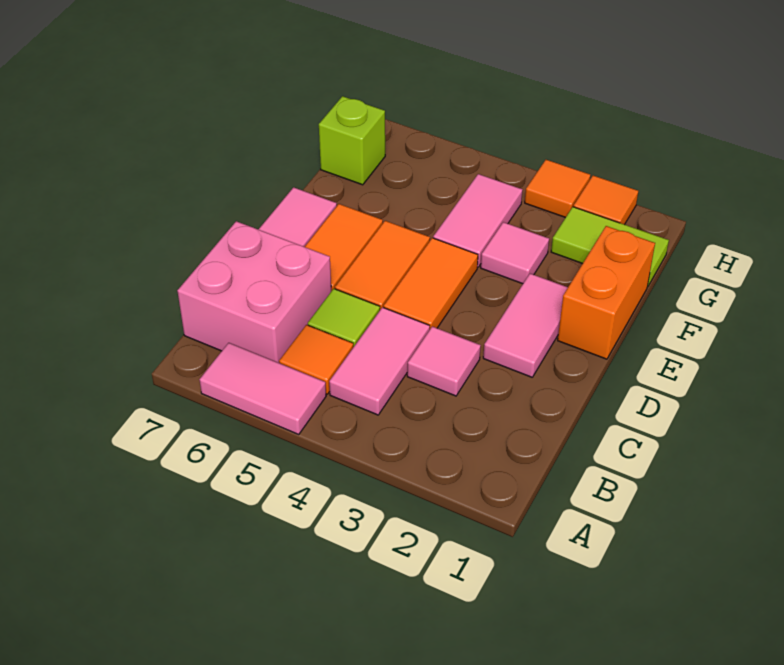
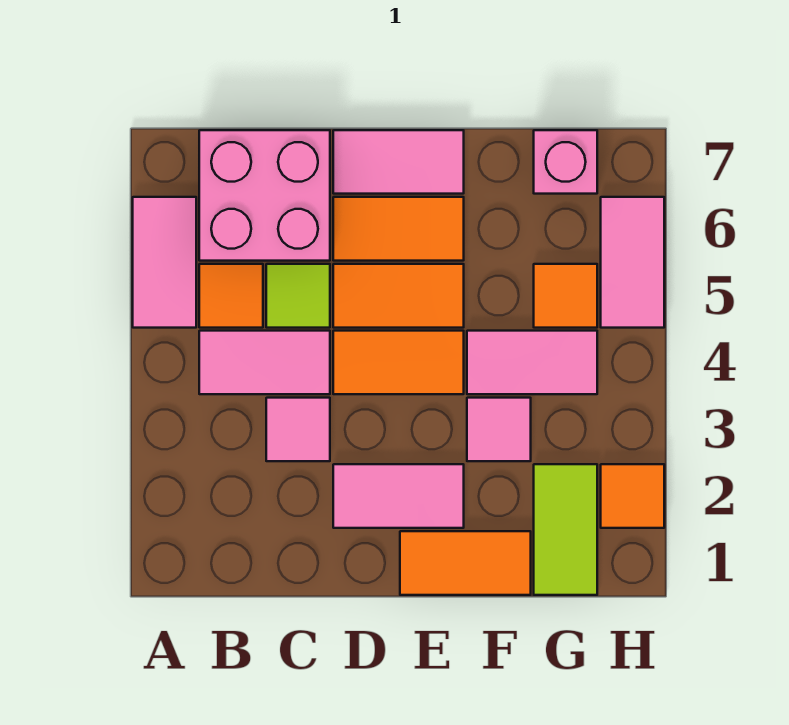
orange brick E1:F1 level 1 -> orange tile E1:F1 level 1
lime brick G7 level 1 -> pink brick G7 level 1
orange tile H3 level 1 -> orange tile G5 level 1
none -> pink tile H5:H6 level 1

